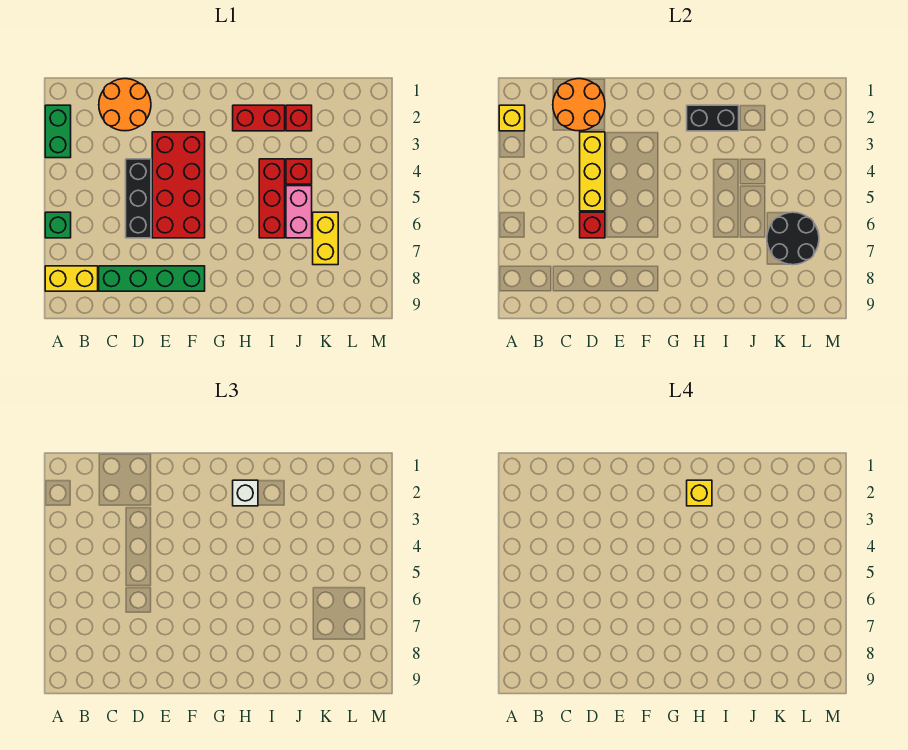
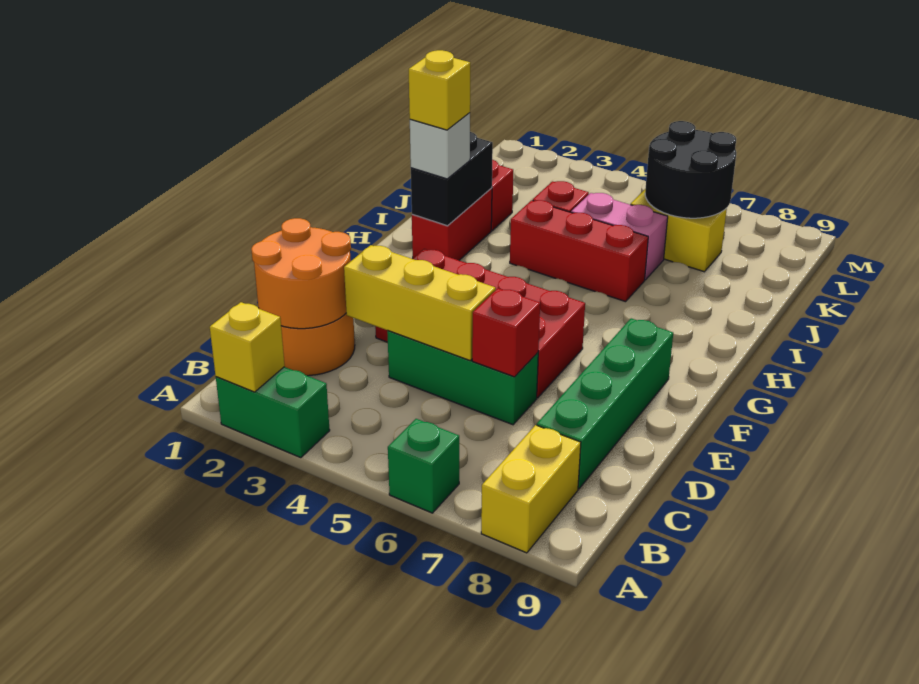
black brick D4:D6 level 1 -> green brick D4:D6 level 1

